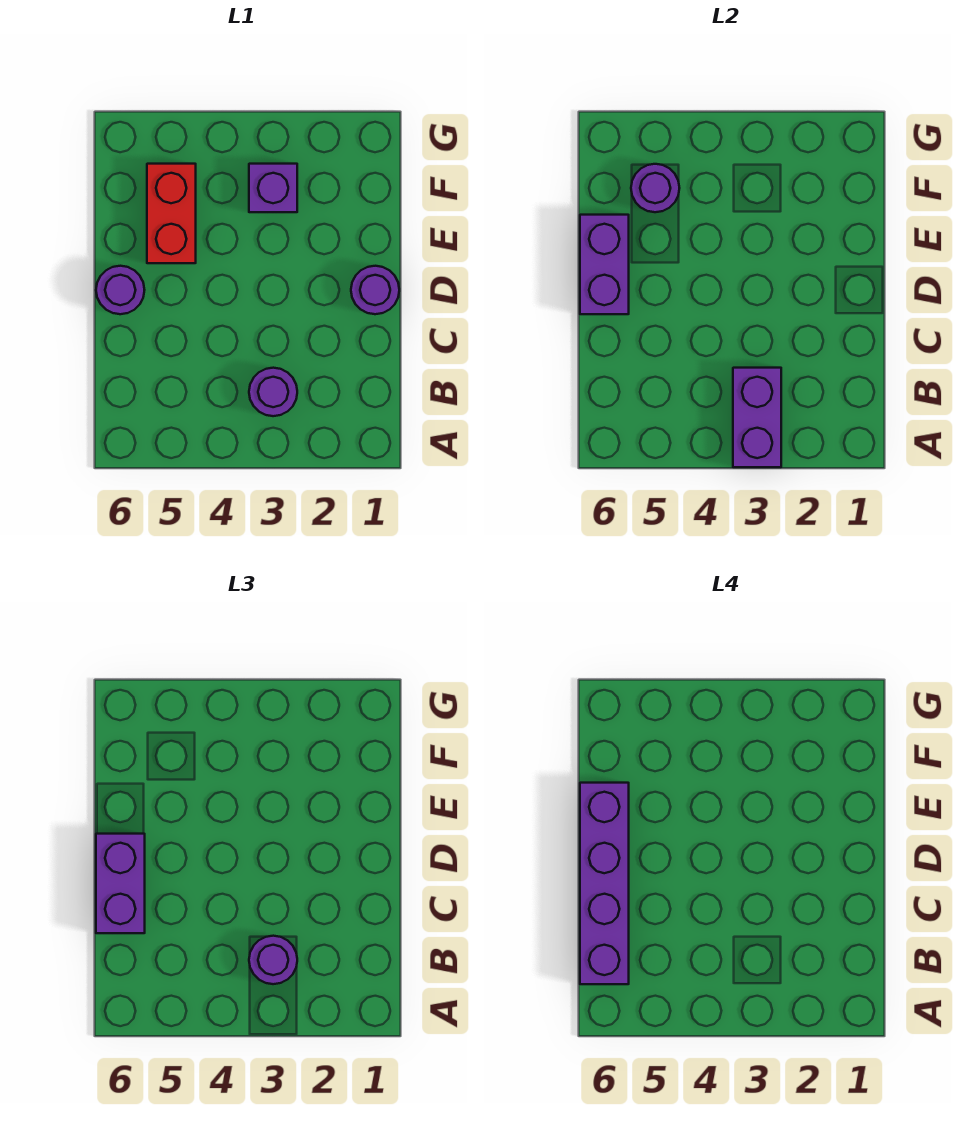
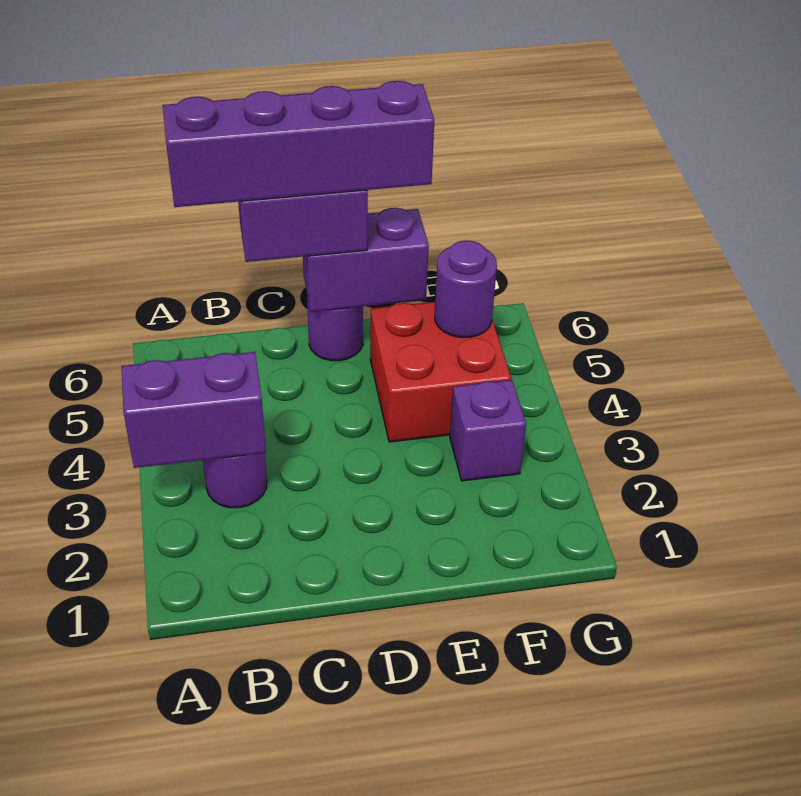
purple round brick B3 level 3 -> none
purple round brick D1 level 1 -> none
red brick E5:F5 level 1 -> red brick E4:F5 level 1

